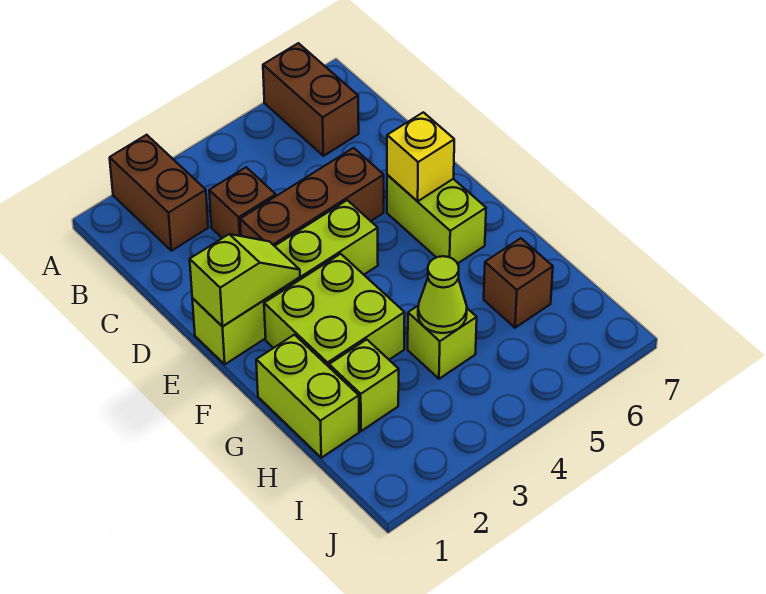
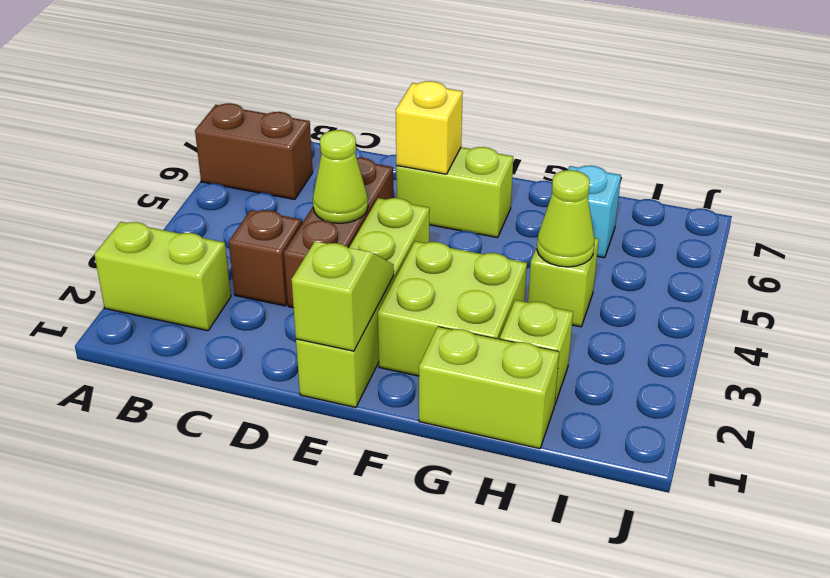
brown brick A2:B2 level 1 -> lime brick A2:B2 level 1
none -> lime cone D4 level 2
brown brick H6 level 1 -> cyan brick H6 level 1

